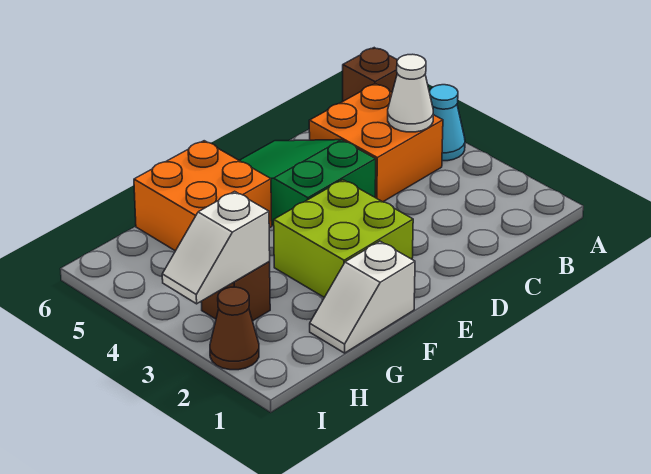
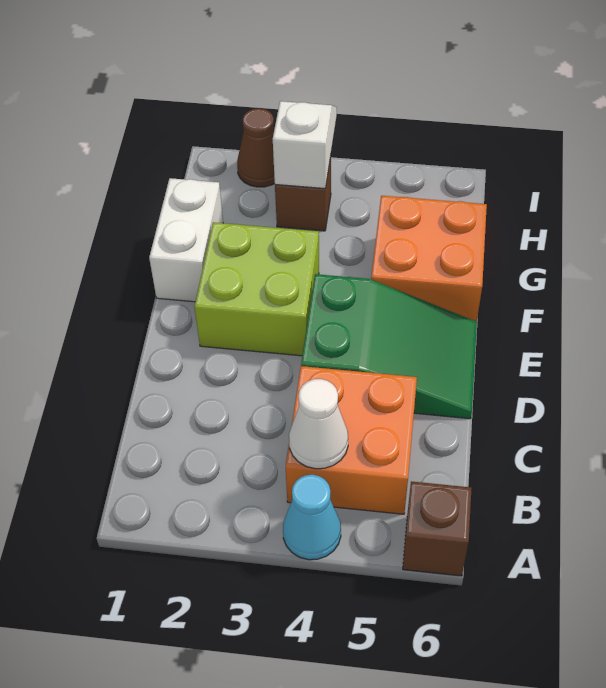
white slope F1:G1 level 1 top F -> white brick F1:G1 level 1

